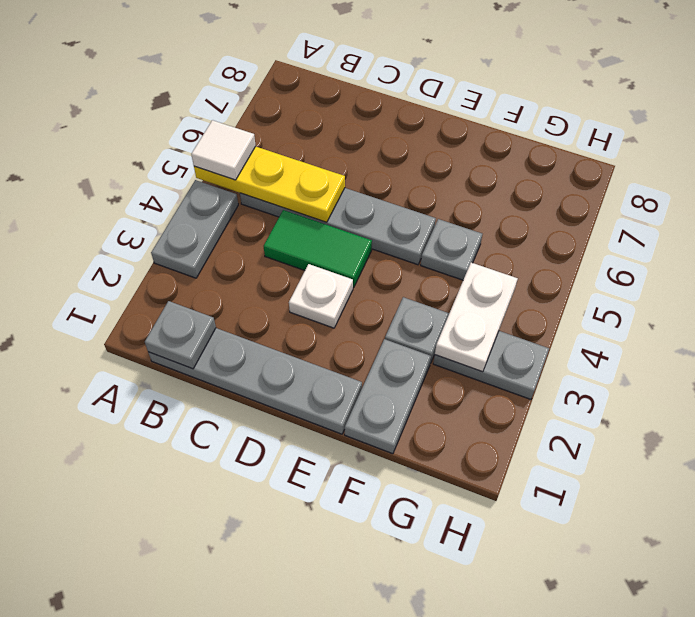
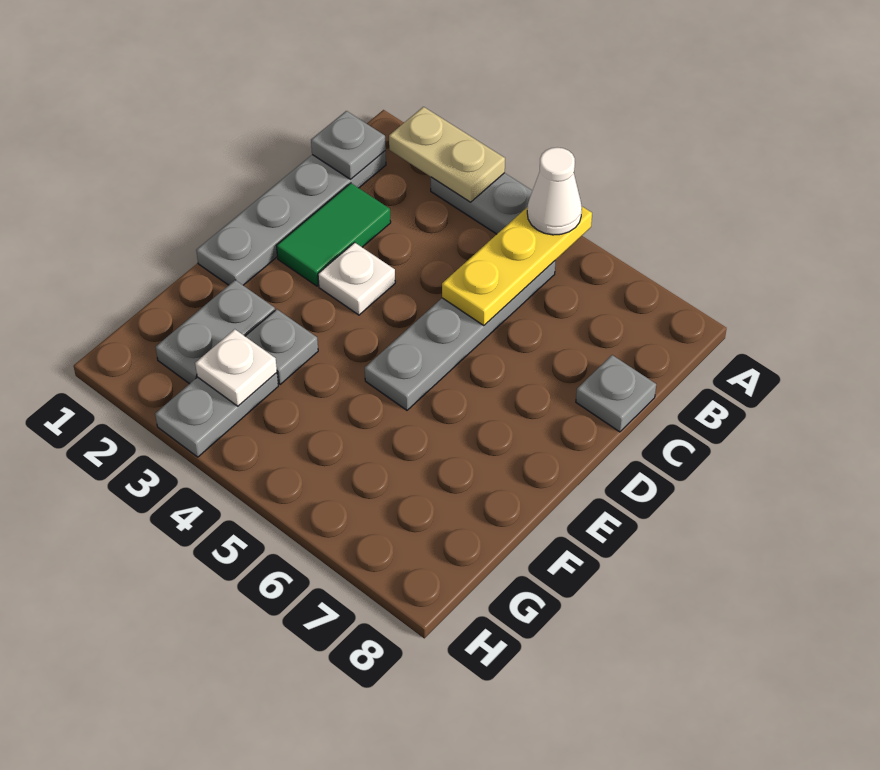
none -> tan plate A2:A3 level 2
white tile A5 level 3 -> white cone A5 level 3
green tile C4:D4 level 1 -> green tile C2:D2 level 1
grey plate F1:F2 level 1 -> grey plate F2:G2 level 1
grey plate F5 level 1 -> grey plate C8 level 1
white plate G3:G4 level 2 -> white plate G3 level 2

